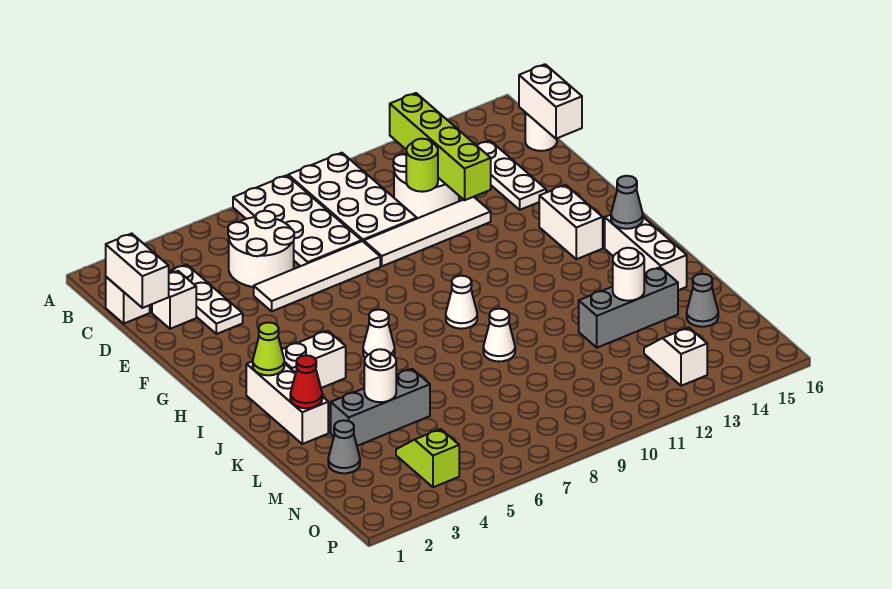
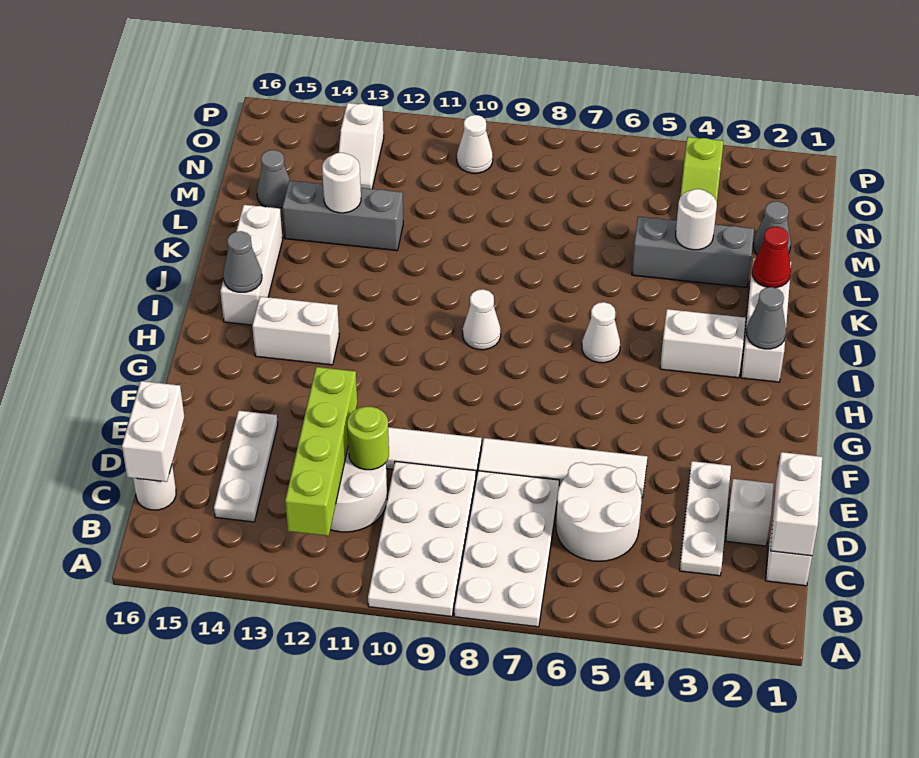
white brick G14:H14 level 1 -> white brick H13:H14 level 1
lime cone I2 level 2 -> grey cone I2 level 2
white cone K9 level 1 -> white cone O10 level 1

